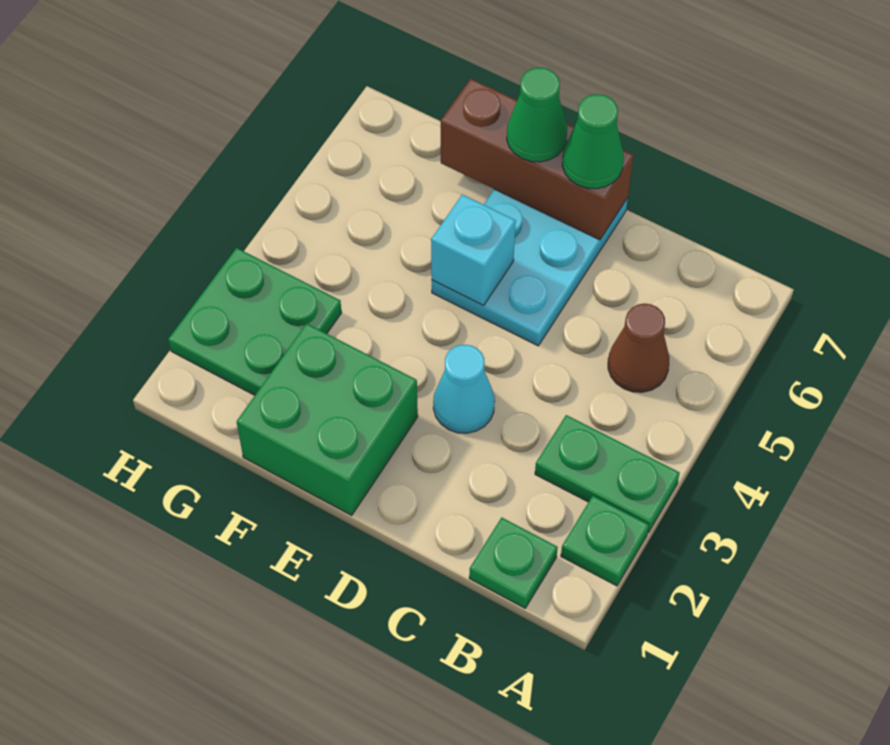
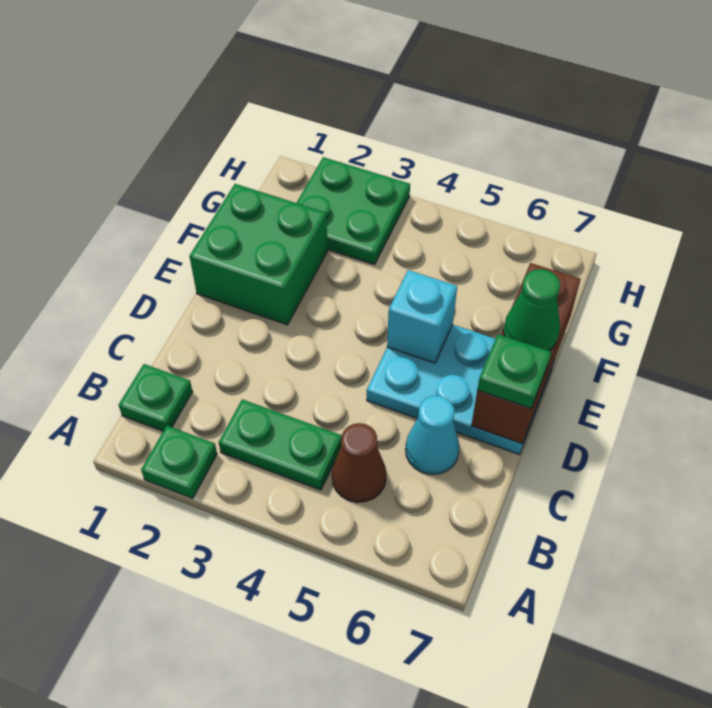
green plate A3:B3 level 1 -> green plate B3:B4 level 1
cyan cone D3 level 1 -> cyan cone C6 level 1
green cone D7 level 3 -> green plate D7 level 3

